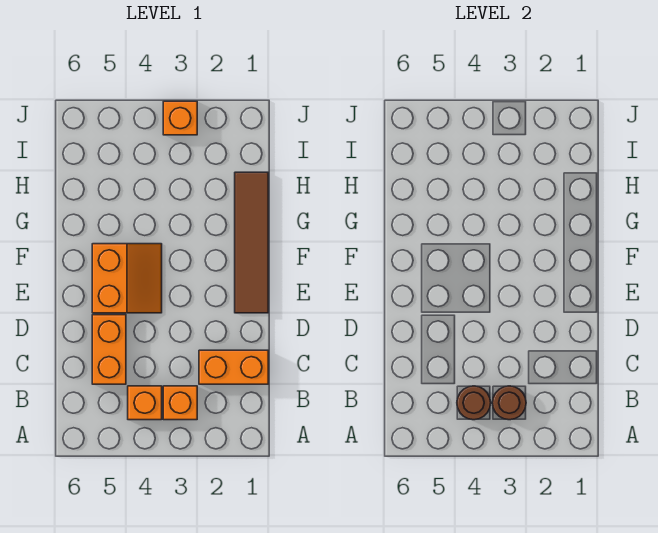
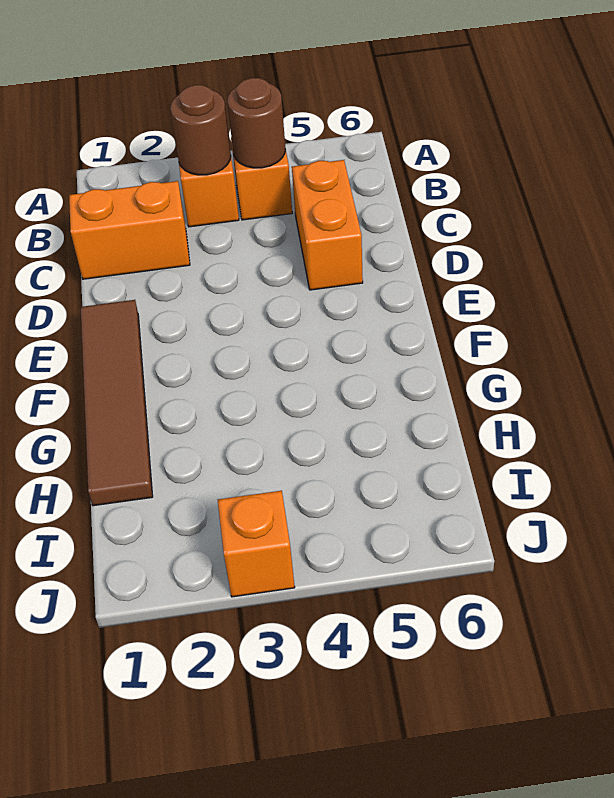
orange slope E4:F5 level 1 top 5 -> none

